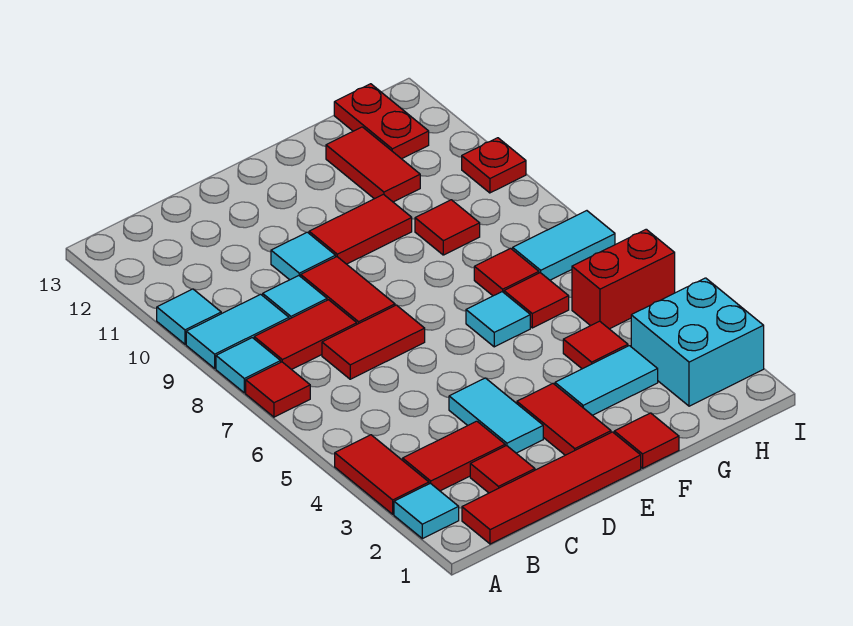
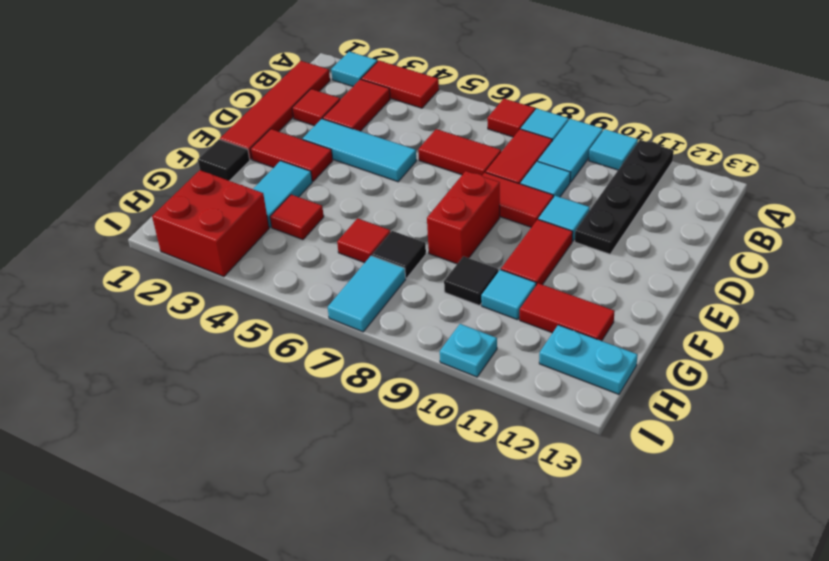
none -> black plate A11:D11 level 1
red tile C7:D7 level 1 -> red tile C6:C7 level 1
cyan tile D3:D4 level 1 -> cyan tile D3:D5 level 1
red tile F1 level 1 -> black tile F1 level 1
cyan tile F6 level 1 -> cyan tile G10 level 1
red tile G7 level 1 -> black tile G7 level 1
red tile G9 level 1 -> black tile G9 level 1
cyan brick H2:I3 level 1 -> red brick H2:I3 level 1
red brick H5:I5 level 1 -> red brick E8:F8 level 1
red plate H12:H13 level 1 -> cyan plate H12:H13 level 1
red plate I10 level 1 -> cyan plate I10 level 1

